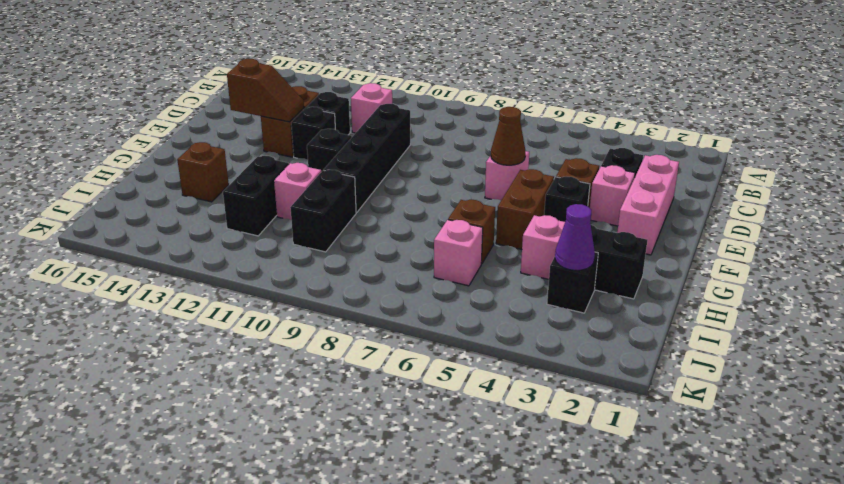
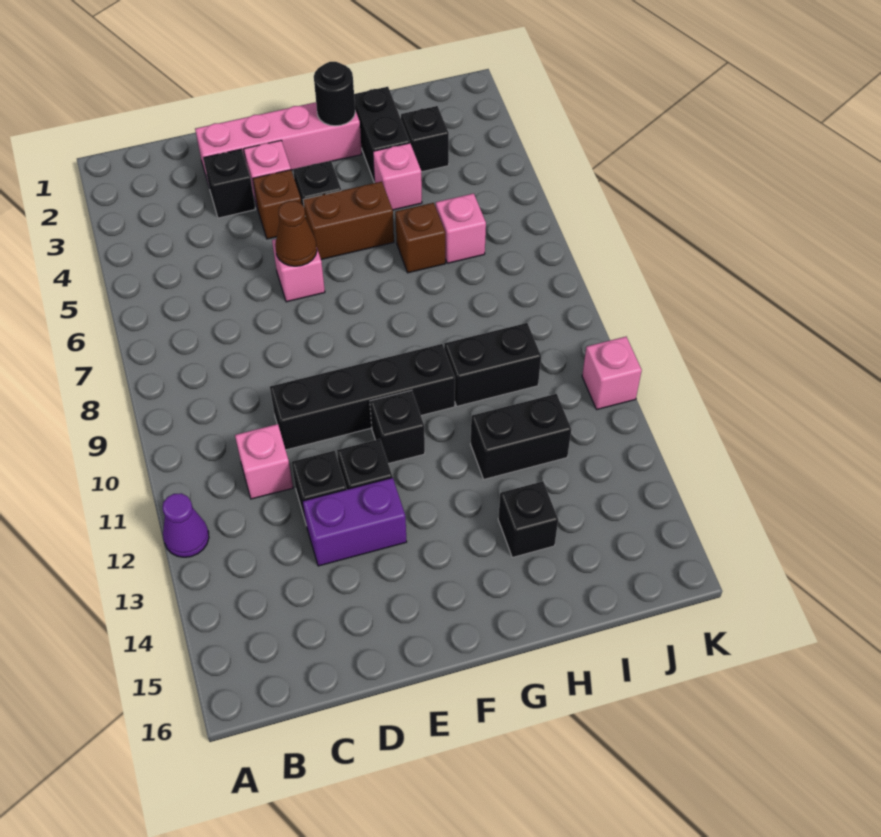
pink brick D2:F2 level 1 -> pink brick D2:G2 level 1
brown brick D13:E13 level 1 -> purple brick D13:E13 level 1
brown slope E13:E14 level 2 top 14 -> none
none -> black round brick G2 level 2
pink brick H11 level 1 -> pink brick K11 level 1
brown brick H14 level 1 -> black brick H14 level 1
purple cone I3 level 2 -> purple cone A12 level 1

